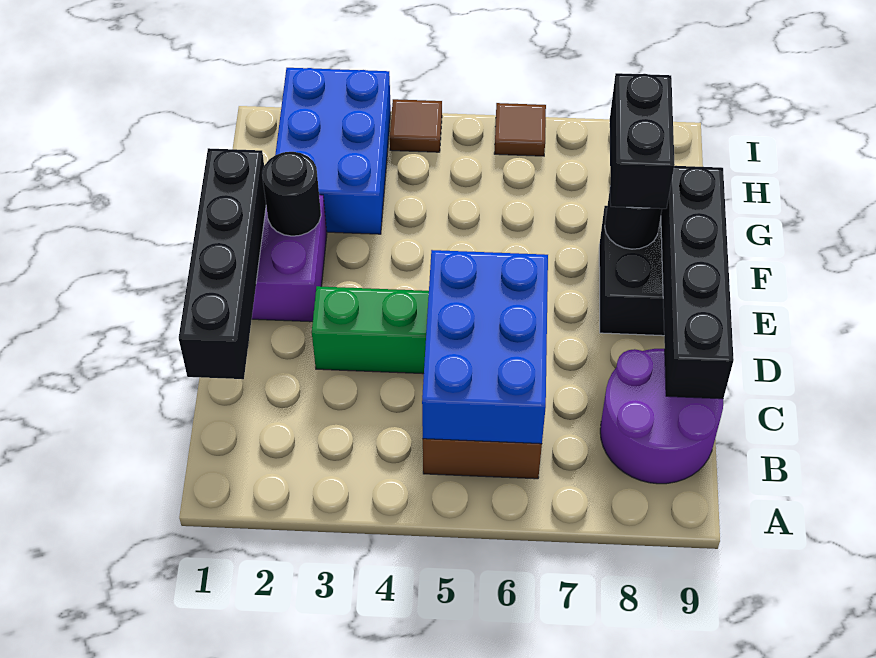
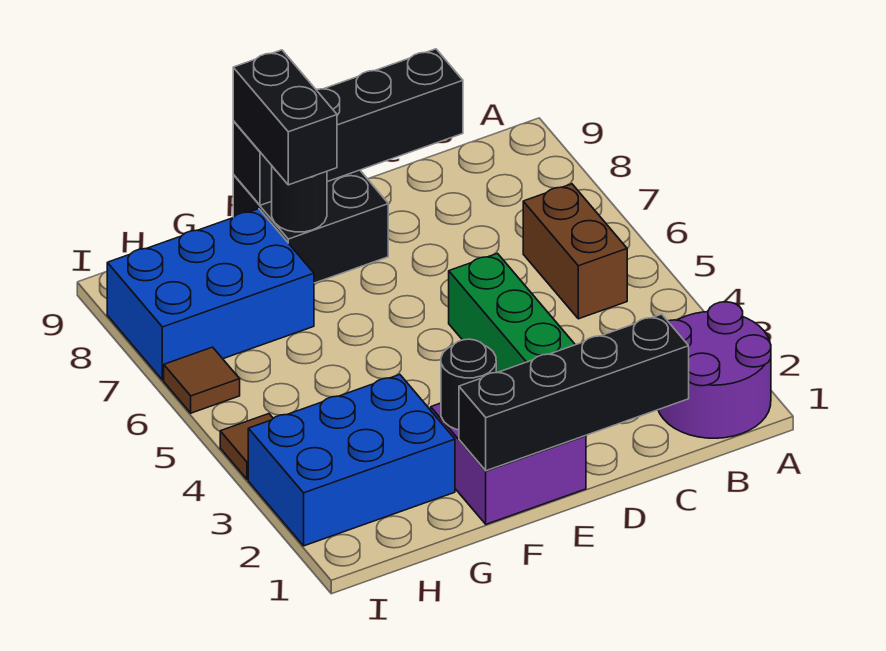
blue brick B5:D6 level 2 -> blue brick G7:I8 level 1
purple round brick B8:C9 level 1 -> purple round brick A1:B2 level 1
black brick F8:G8 level 3 -> black brick F8:F9 level 3

